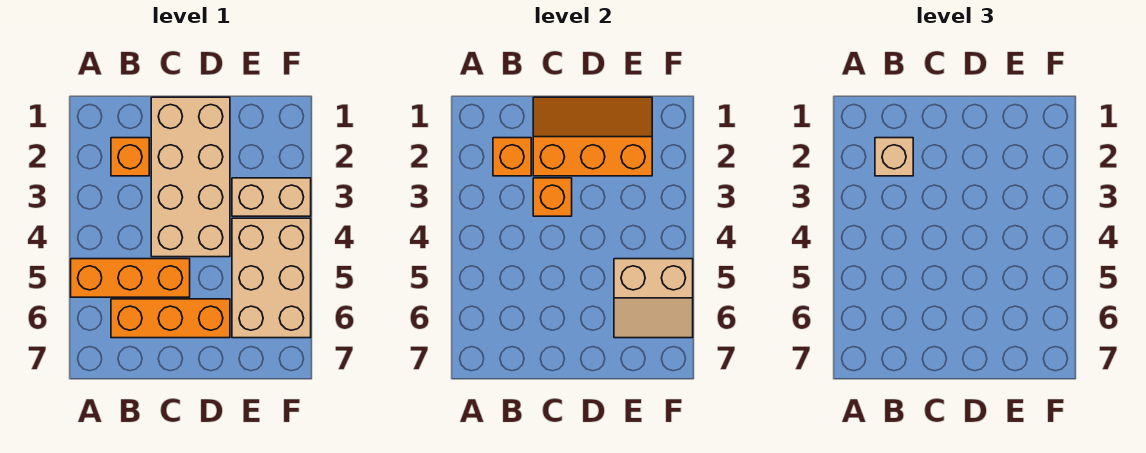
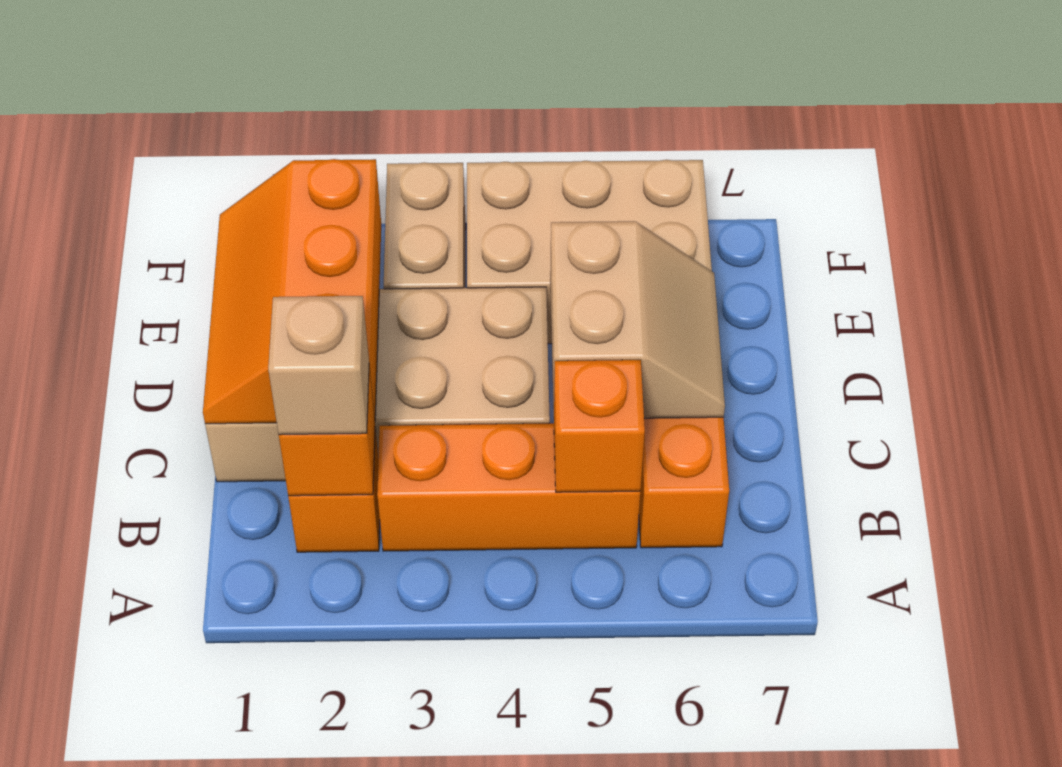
orange brick A5:C5 level 1 -> orange brick B3:B5 level 1
orange brick C3 level 2 -> orange brick B5 level 2
tan slope E5:F6 level 2 top 5 -> tan slope C5:D6 level 2 top 5

